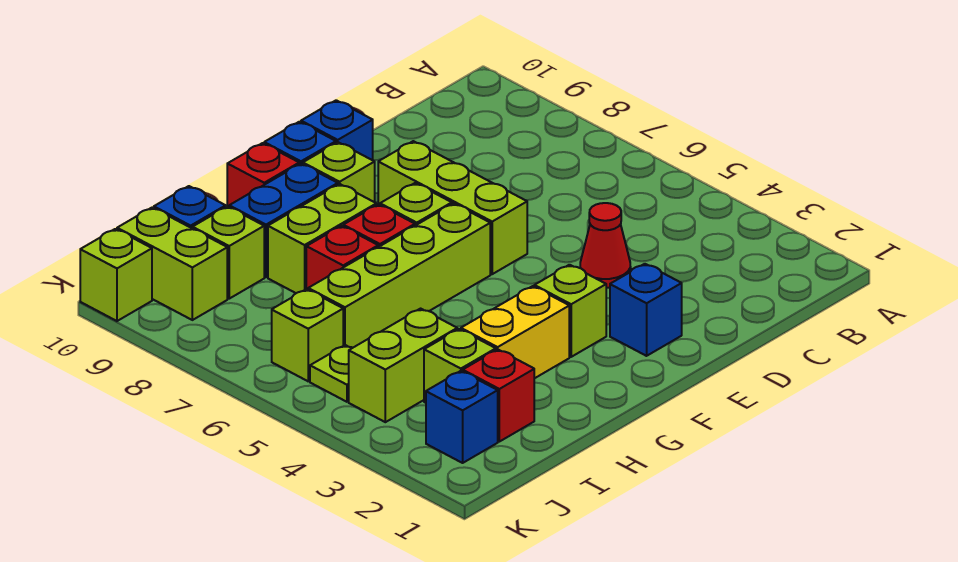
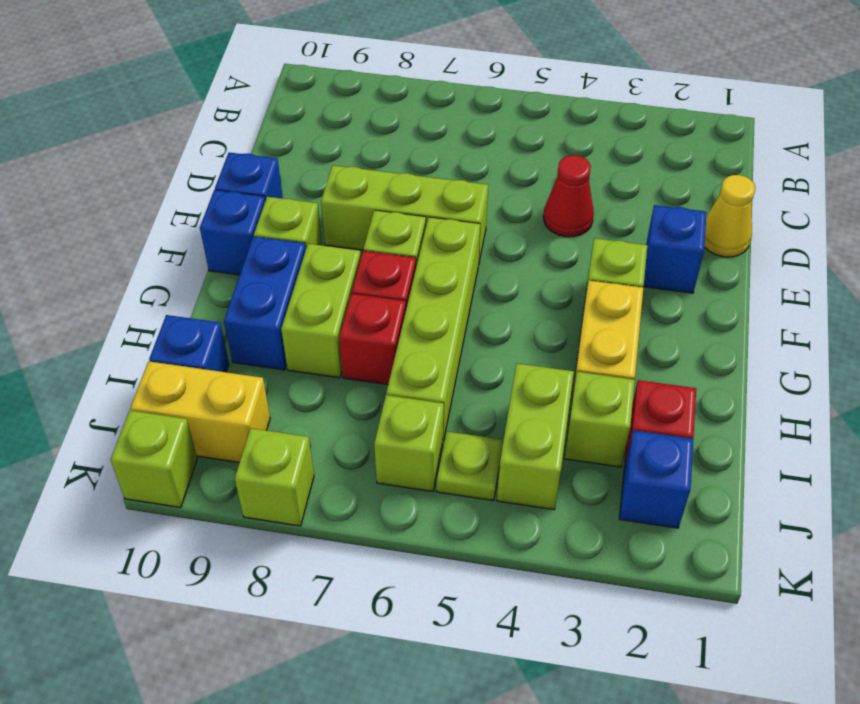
none -> yellow cone D1 level 1
red brick G10 level 1 -> none
lime brick I9 level 1 -> lime brick K8 level 1
lime brick J9:J10 level 1 -> yellow brick J9:J10 level 1

